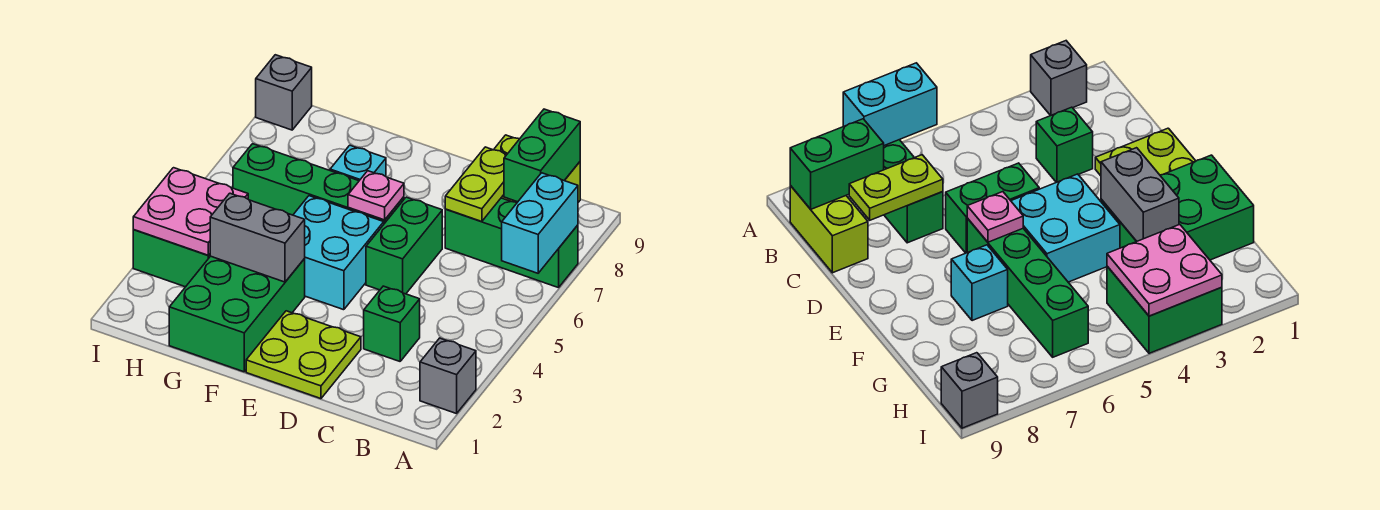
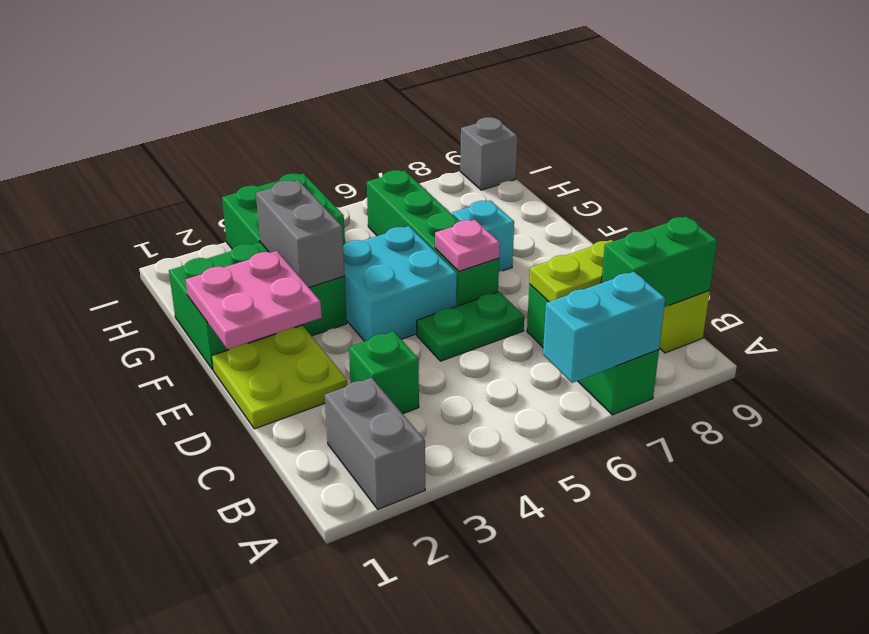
grey brick A2 level 1 -> grey brick A2:B2 level 1
green brick D5:D6 level 1 -> green plate D5:D6 level 1
pink plate H3:I4 level 2 -> pink plate E1:F2 level 2

